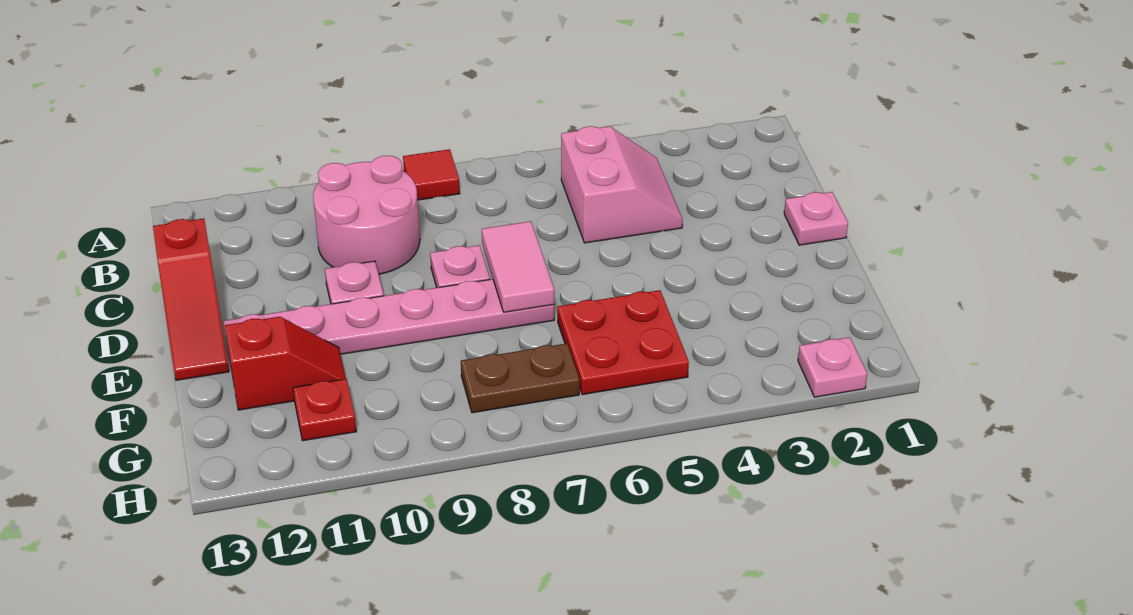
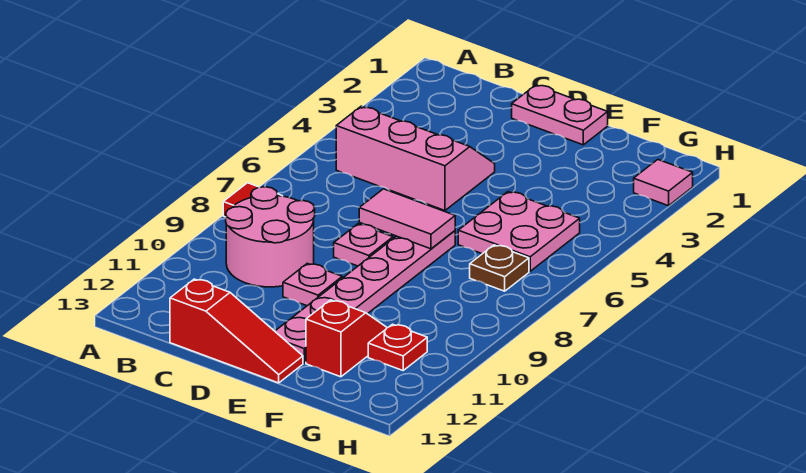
pink slope B4:C5 level 1 top 5 -> pink slope B4:D5 level 1 top 5
pink plate D1 level 1 -> pink plate D1:E1 level 1
red plate F5:G6 level 1 -> pink plate F5:G6 level 1
brown plate G7:G8 level 1 -> brown plate G7 level 1
pink plate H2 level 1 -> pink tile H2 level 1

